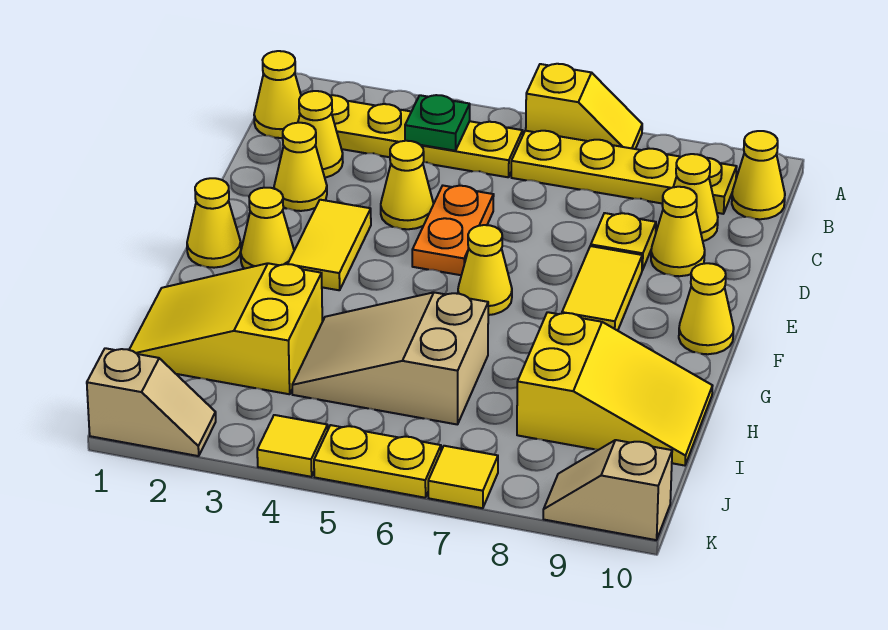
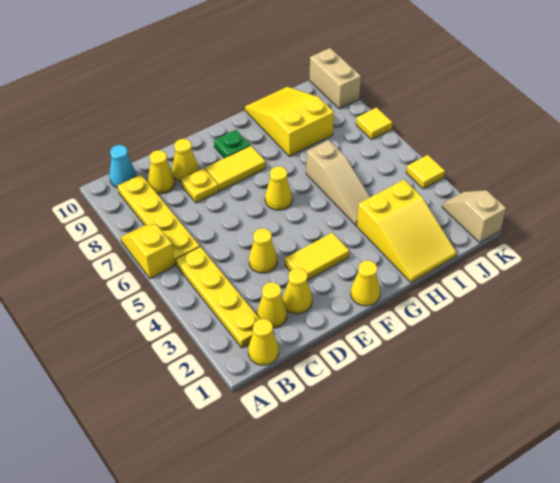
green plate B4 level 2 -> green plate F9 level 1
yellow cone B10 level 1 -> cyan cone B10 level 1
orange plate D5:E5 level 1 -> none
yellow cone F2 level 1 -> none
yellow cone F10 level 1 -> none
tan slope H4:I6 level 1 top 6 -> tan slope H4:H6 level 1 top 6
yellow plate K5:K6 level 1 -> none
tan slope K9:K10 level 1 top 10 -> tan brick K9:K10 level 1

